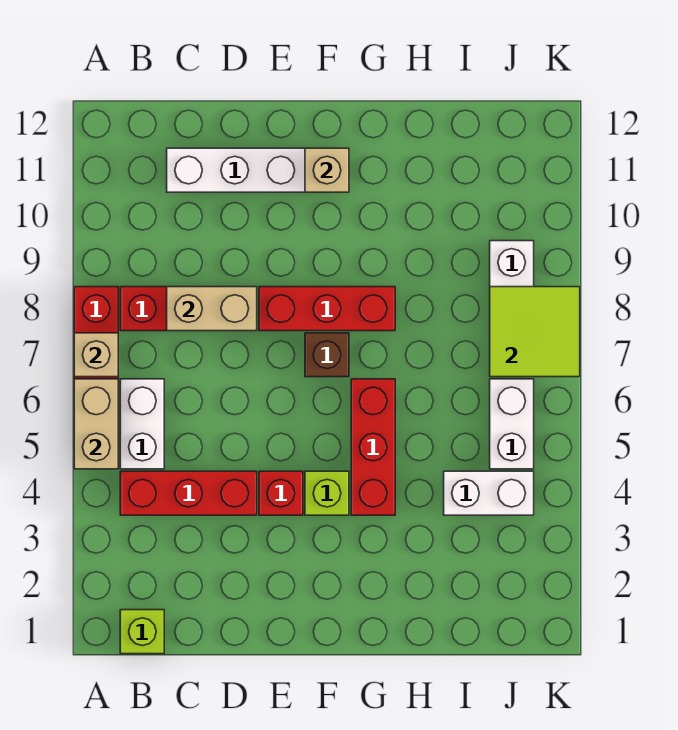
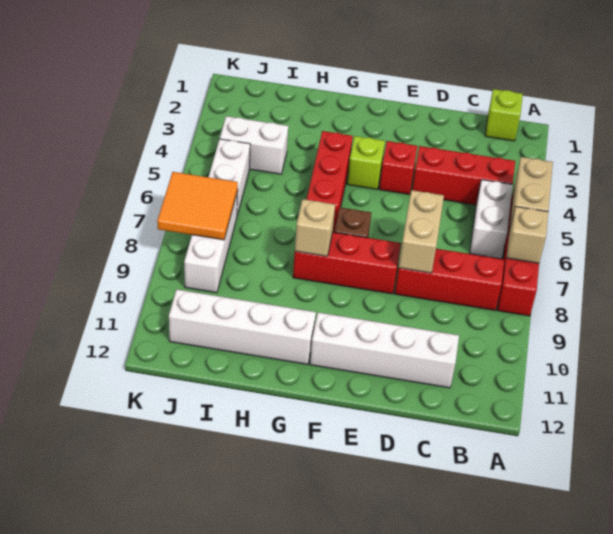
tan brick C8:D8 level 2 -> tan brick D7:D8 level 2
tan brick F11 level 2 -> tan brick G8 level 2
none -> white brick G11:J11 level 1
lime tile J7:K8 level 2 -> orange tile J7:K8 level 2

